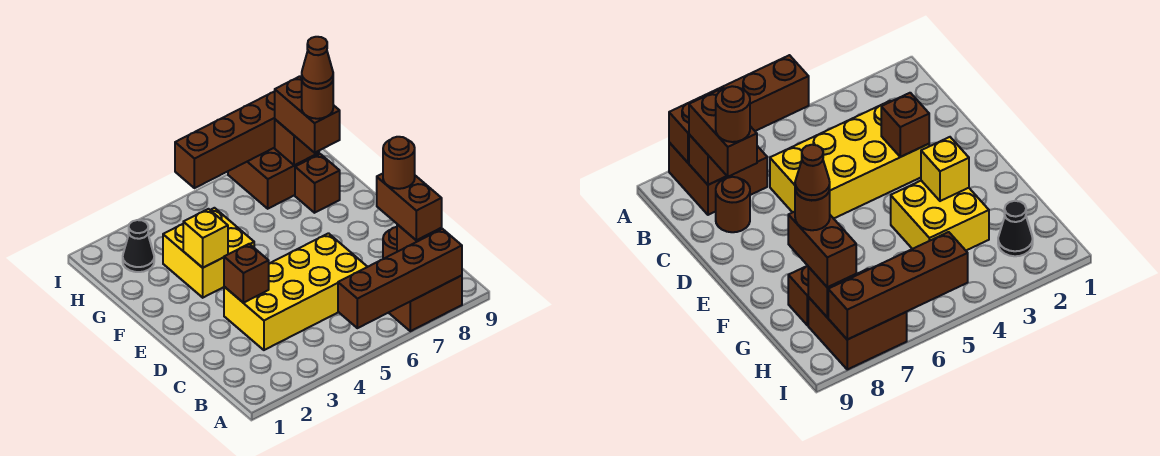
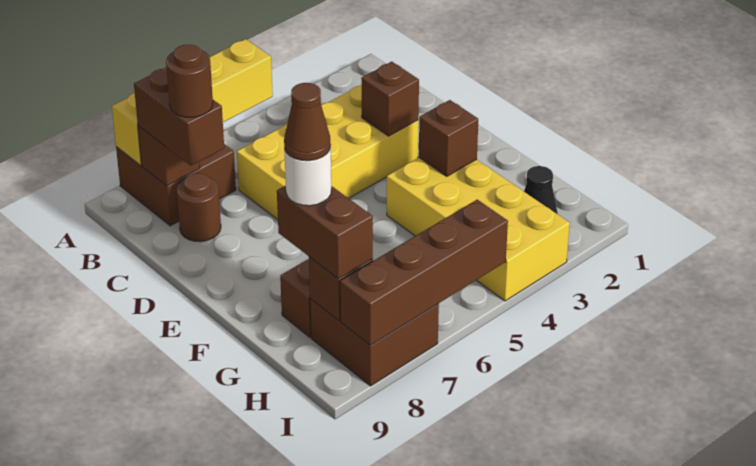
brown brick A5:A8 level 2 -> yellow brick A5:A8 level 2
yellow brick F3:G4 level 1 -> yellow brick F3:I4 level 1
yellow brick F3 level 2 -> brown brick F3 level 2
brown round brick G8 level 4 -> white round brick G8 level 4

